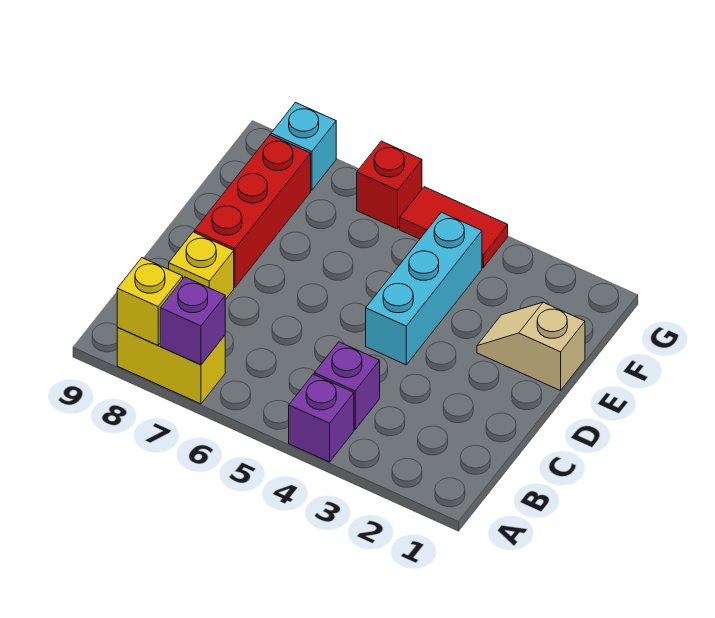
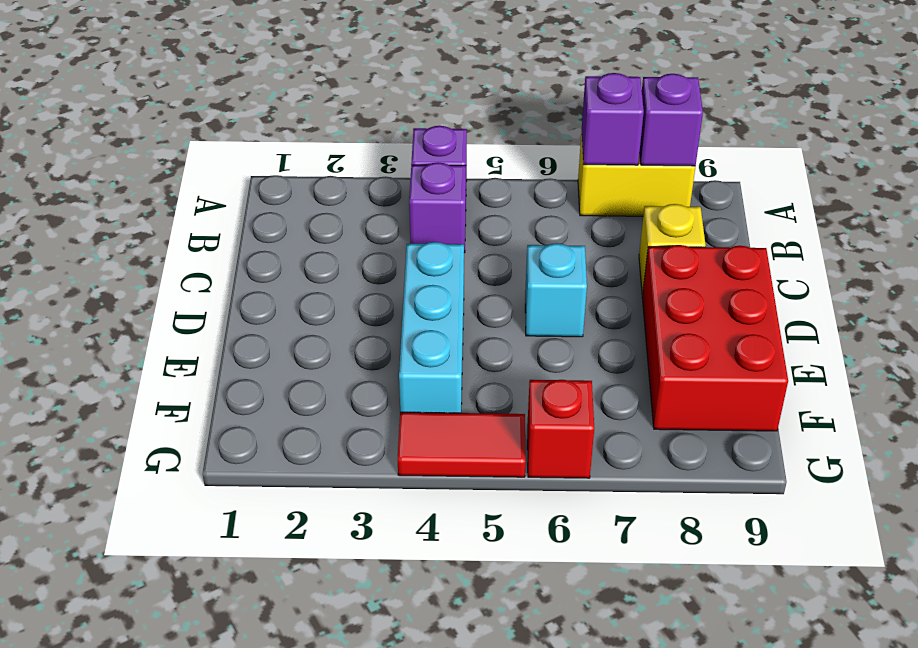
yellow brick A8 level 2 -> purple brick A8 level 2
red brick D8:F8 level 1 -> red brick D8:F9 level 1
tan slope E1:E2 level 1 top 1 -> none
cyan brick G8 level 1 -> cyan brick D6 level 1

